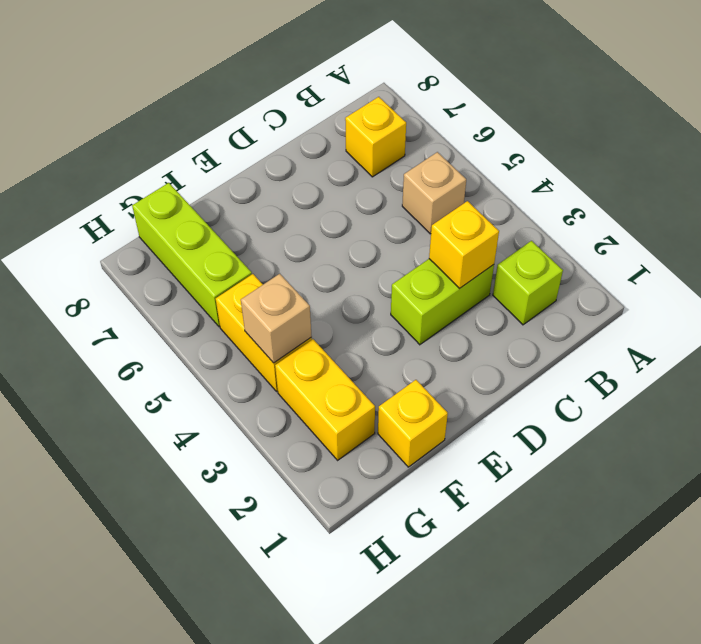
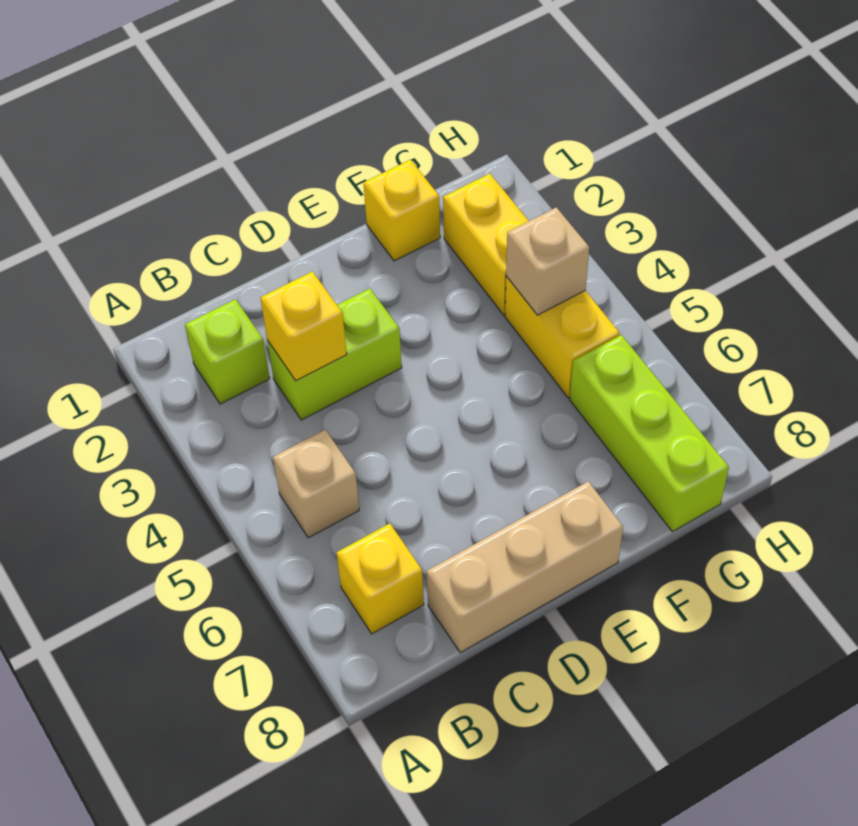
none -> tan brick C8:E8 level 1

